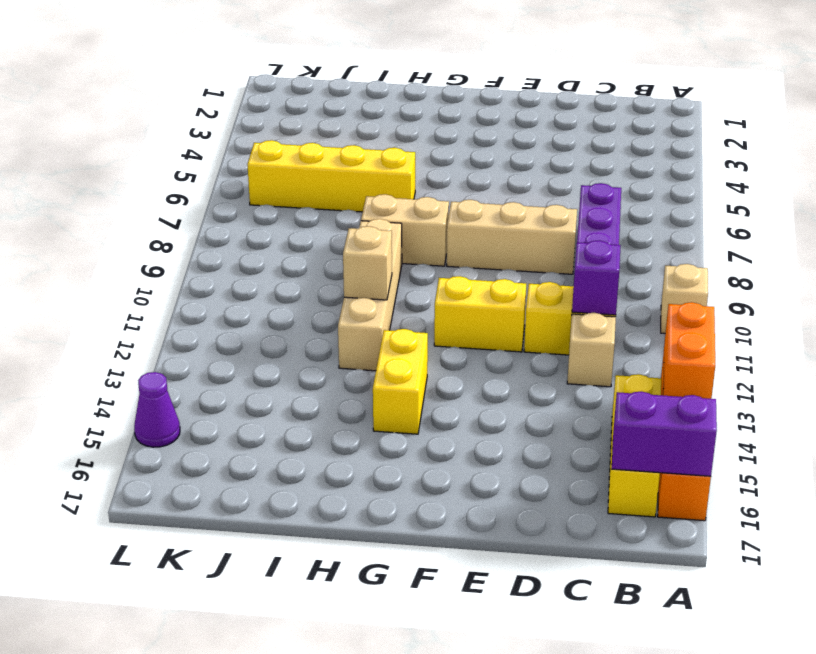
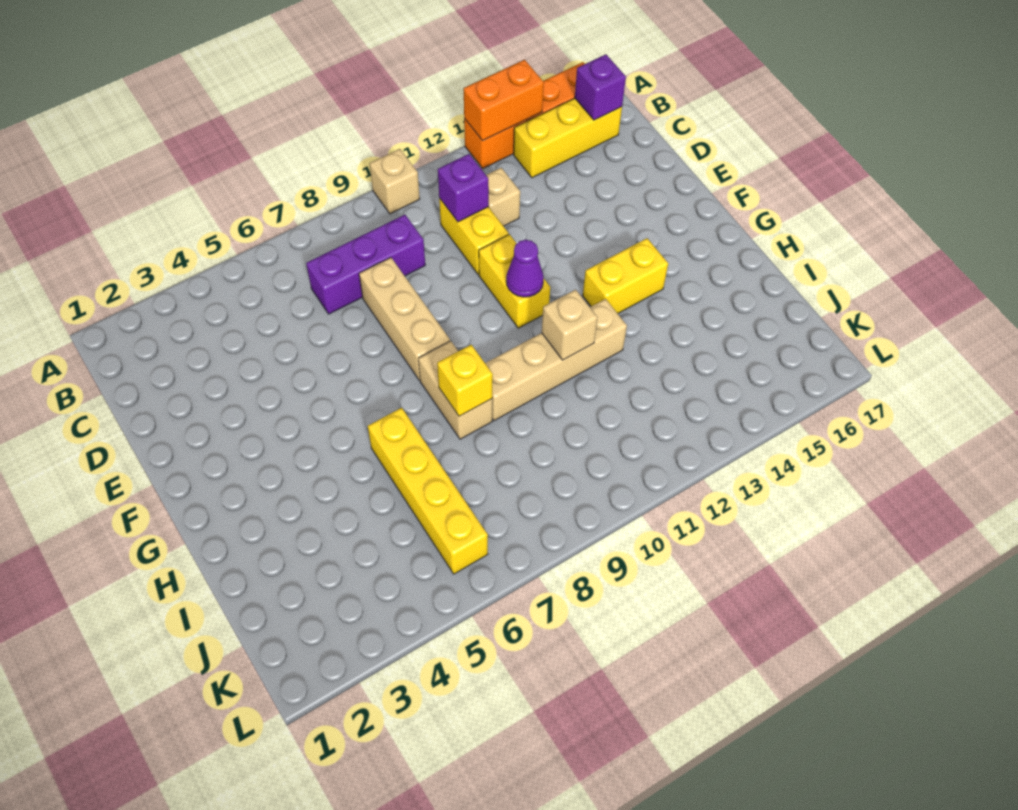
purple brick A16:B16 level 2 -> purple brick B16 level 2
none -> yellow brick H8 level 2
purple cone L15 level 1 -> purple cone F11 level 2

